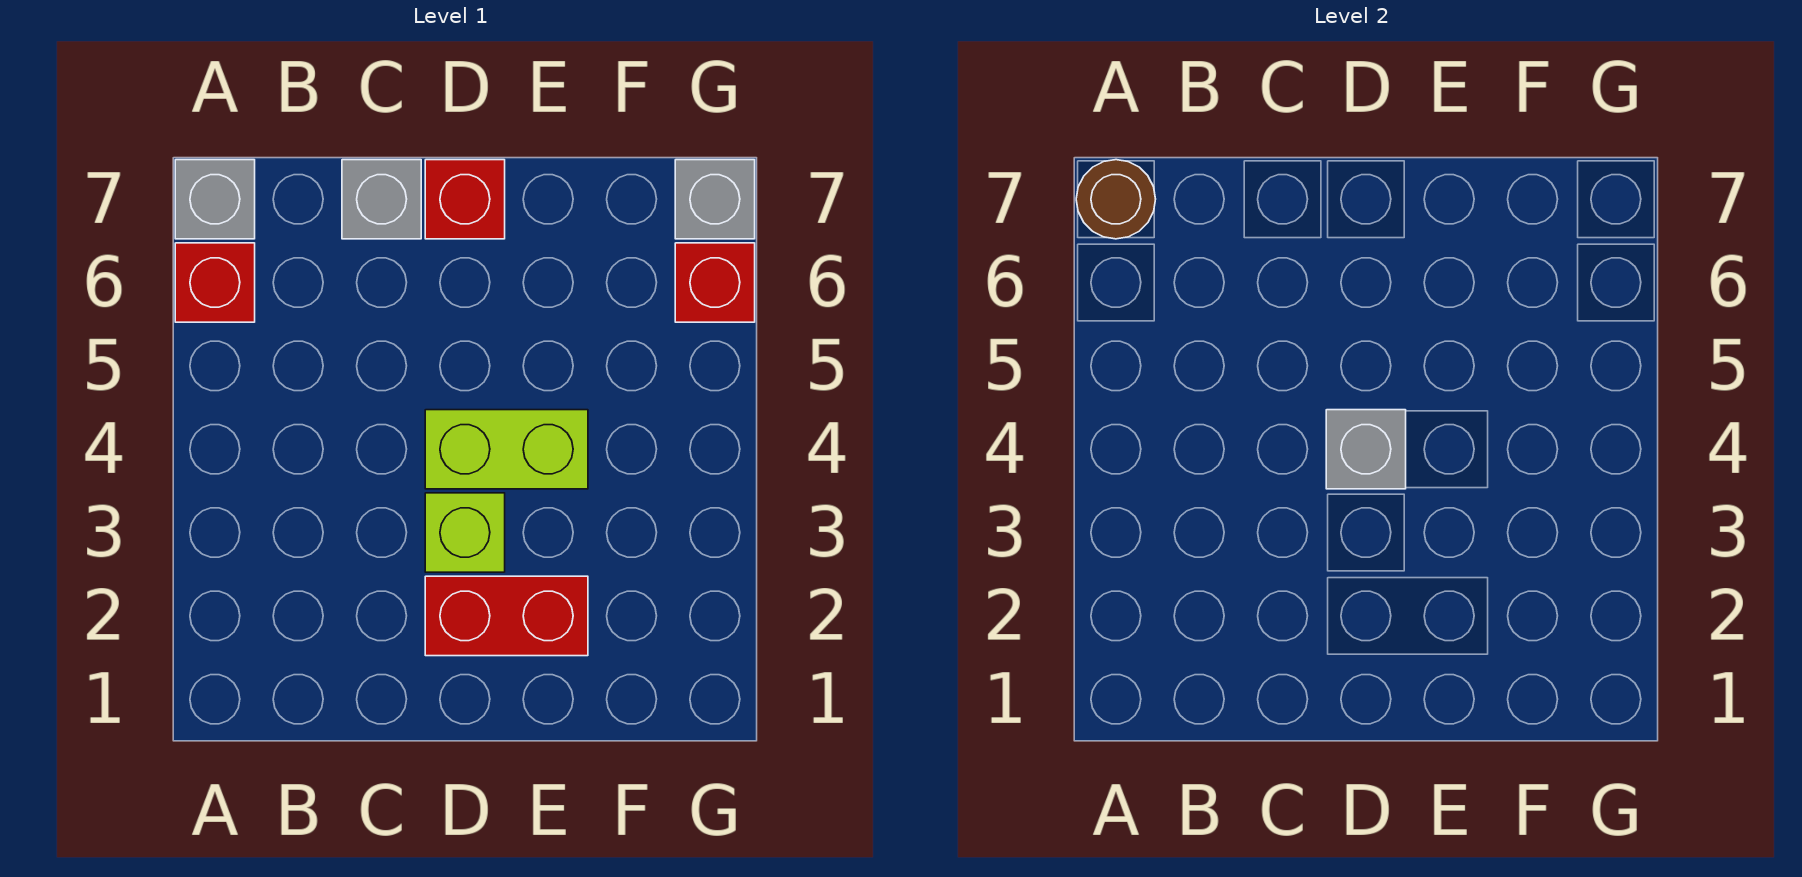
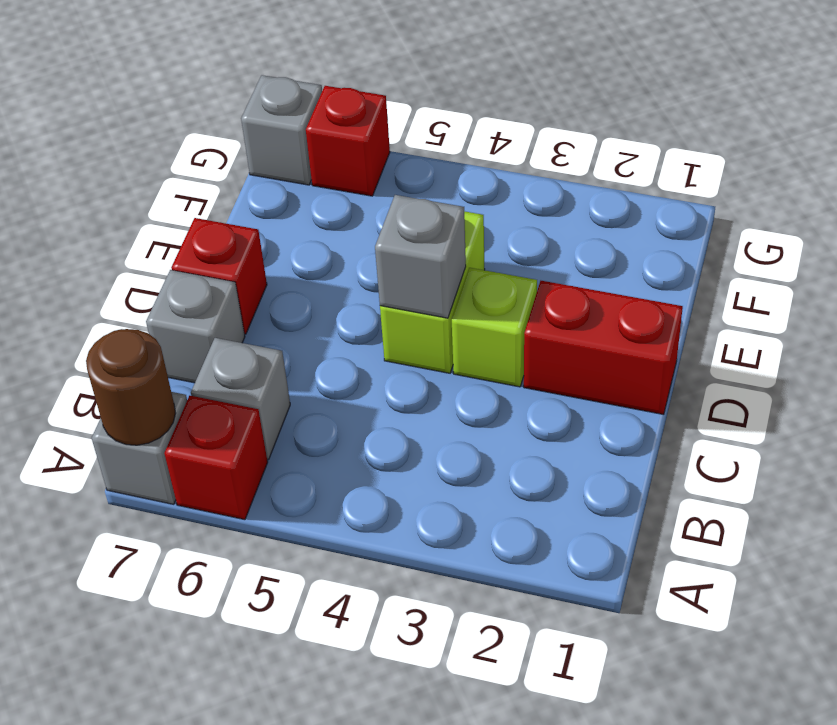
none -> grey brick B6 level 1
red brick D2:E2 level 1 -> red brick D1:D2 level 1

